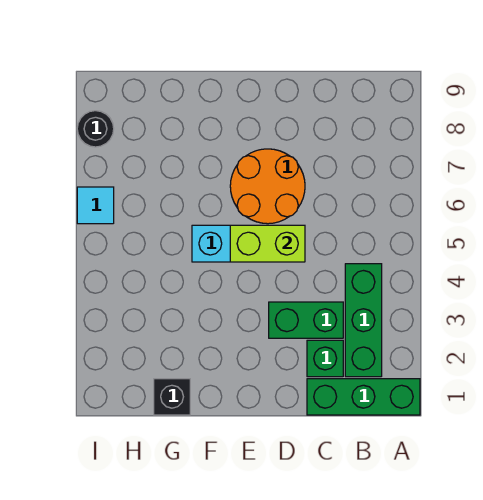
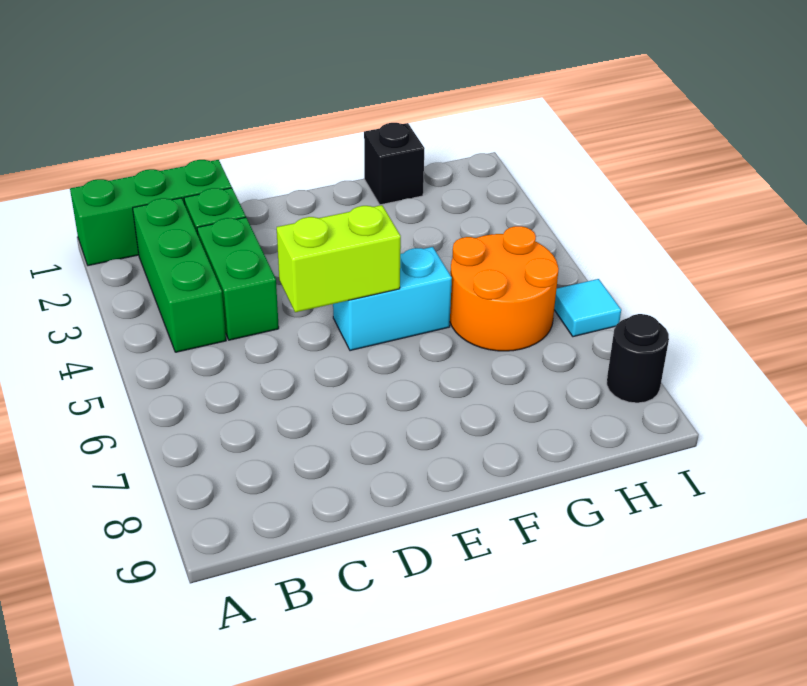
green brick C3:D3 level 1 -> green brick C3:C4 level 1
orange round brick D6:E7 level 1 -> orange round brick G5:H6 level 1

